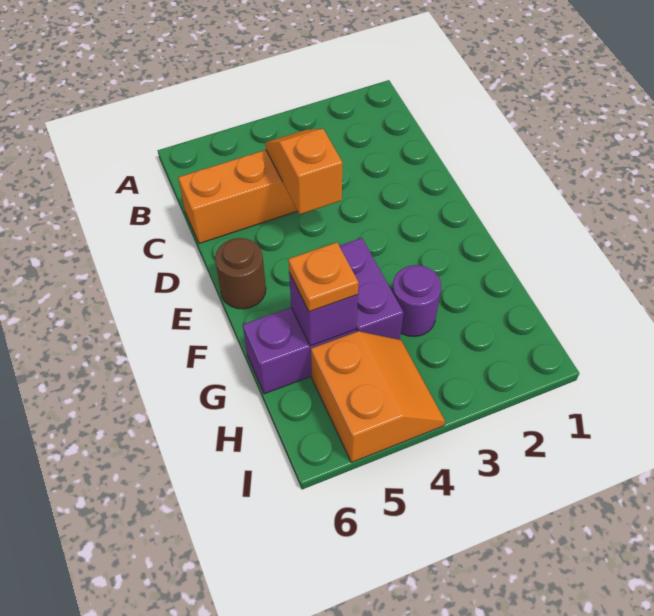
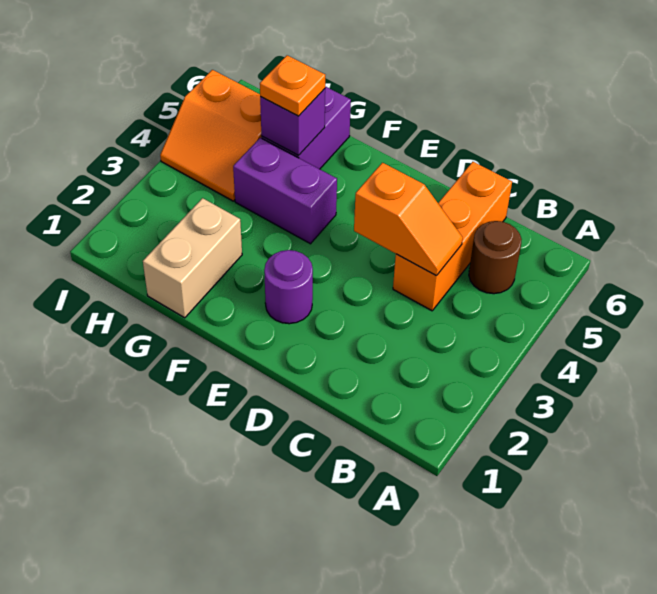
brown round brick E6 level 1 -> brown round brick B5 level 1
none -> tan brick G1:G2 level 1
purple round brick G3 level 1 -> purple round brick E2 level 1

